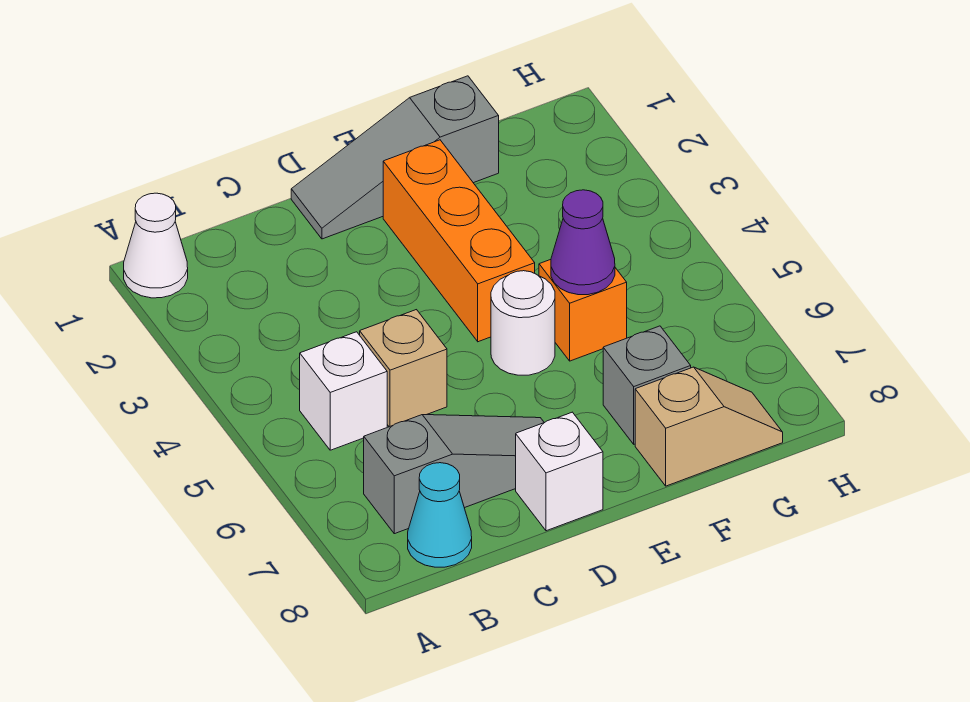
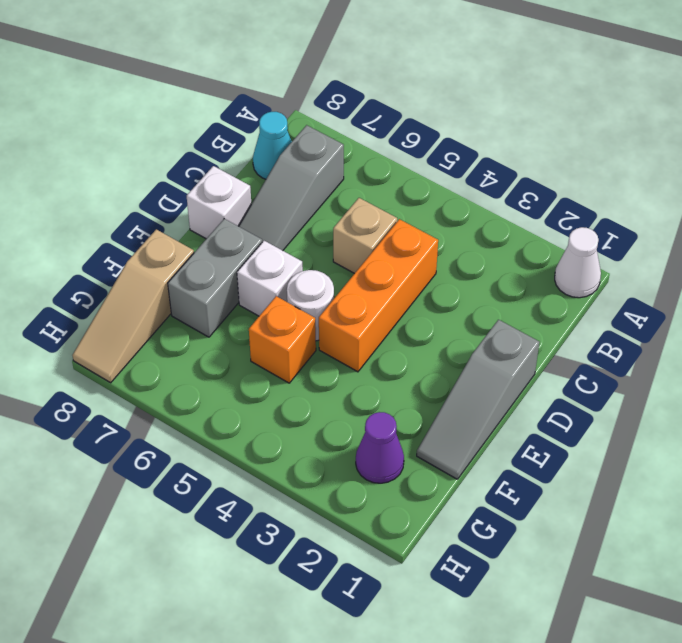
white brick B5 level 1 -> white brick E6 level 1
grey slope D1:F1 level 1 top F -> grey slope D1:F1 level 1 top D
orange brick E2:E4 level 1 -> orange brick C4:E4 level 1
purple cone F5 level 2 -> purple cone G2 level 1
grey brick F7 level 1 -> grey brick E7:F7 level 1
tan slope F8:G8 level 1 top F -> tan slope F8:H8 level 1 top F

